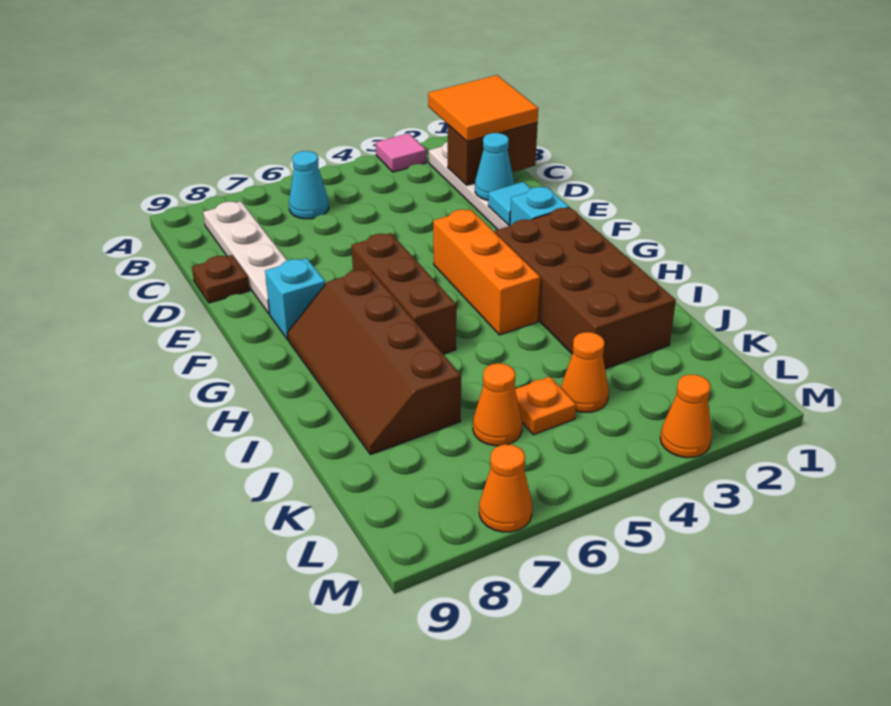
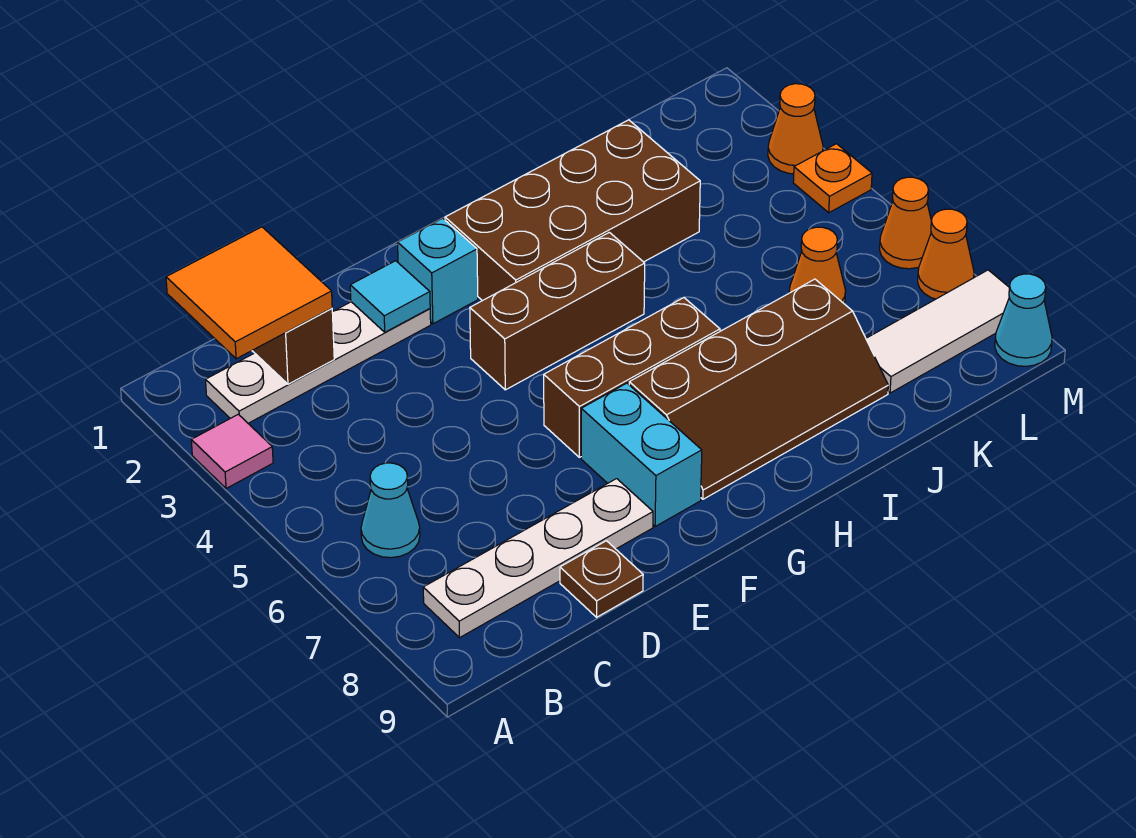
cyan cone D2 level 2 -> cyan cone M9 level 1
orange brick F4:H4 level 1 -> brown brick F4:H4 level 1
cyan brick F8 level 1 -> cyan brick F7:F8 level 1
orange cone K4 level 1 -> orange cone M6 level 1
orange plate K5 level 1 -> orange plate M4 level 1
none -> white tile K8:M8 level 1

